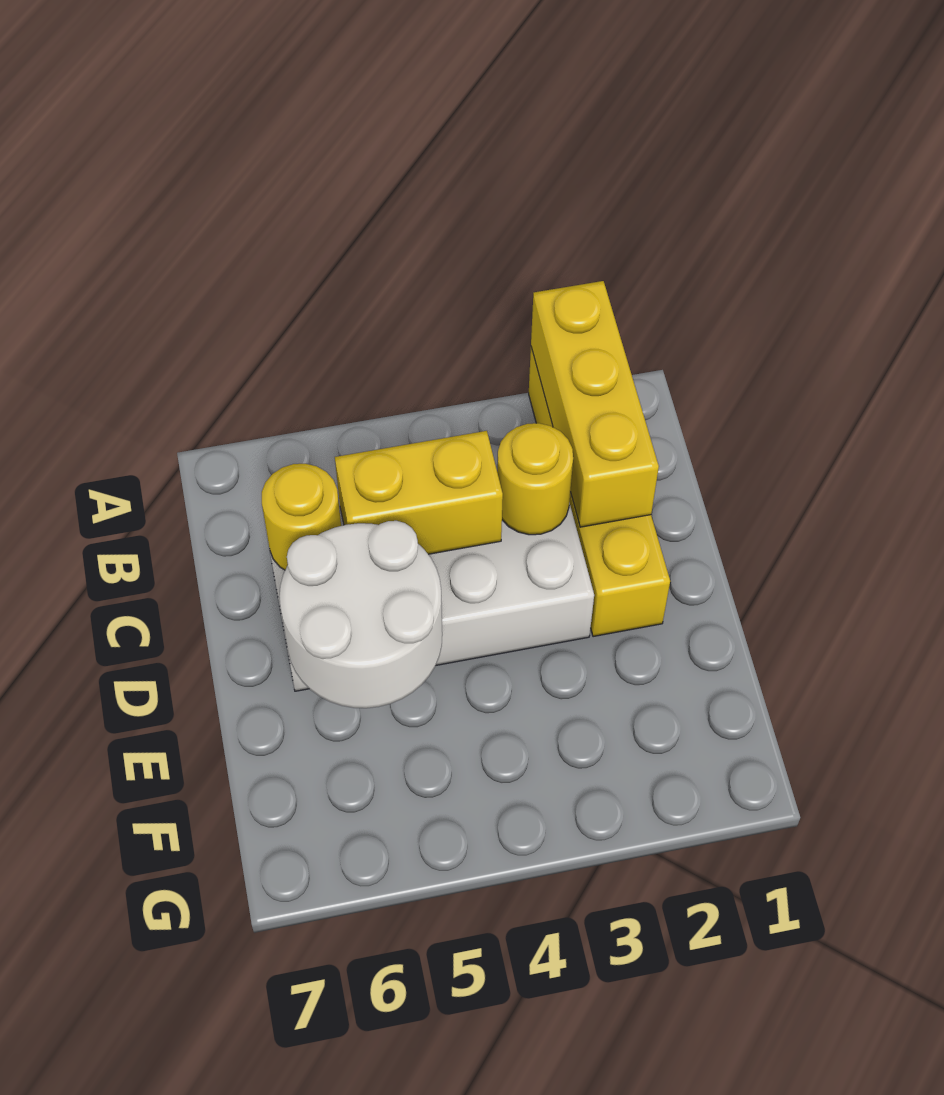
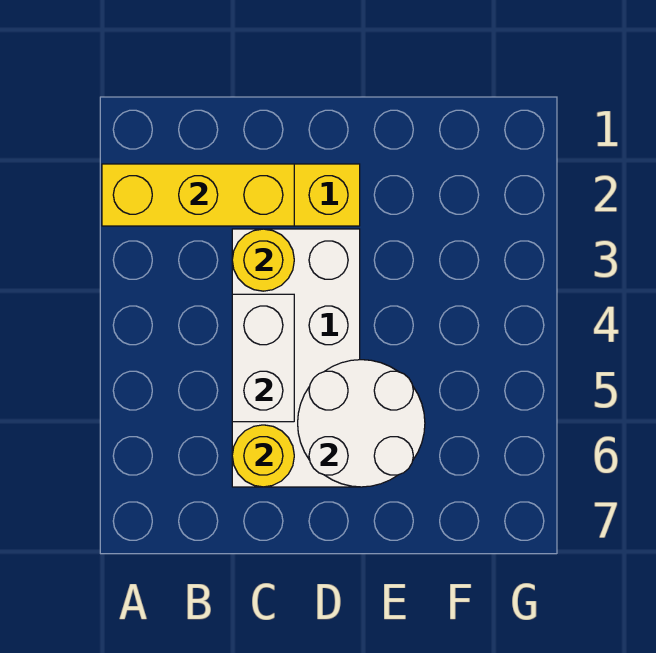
yellow brick C4:C5 level 2 -> white brick C4:C5 level 2

